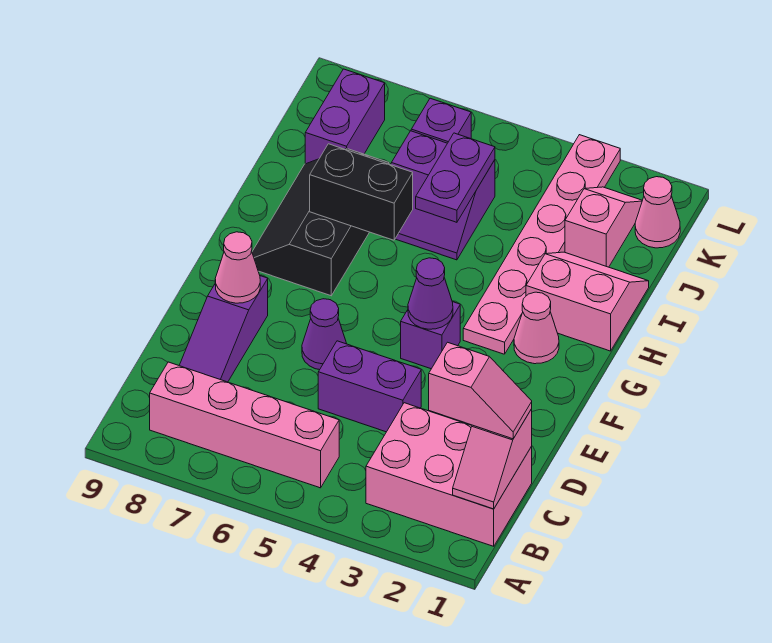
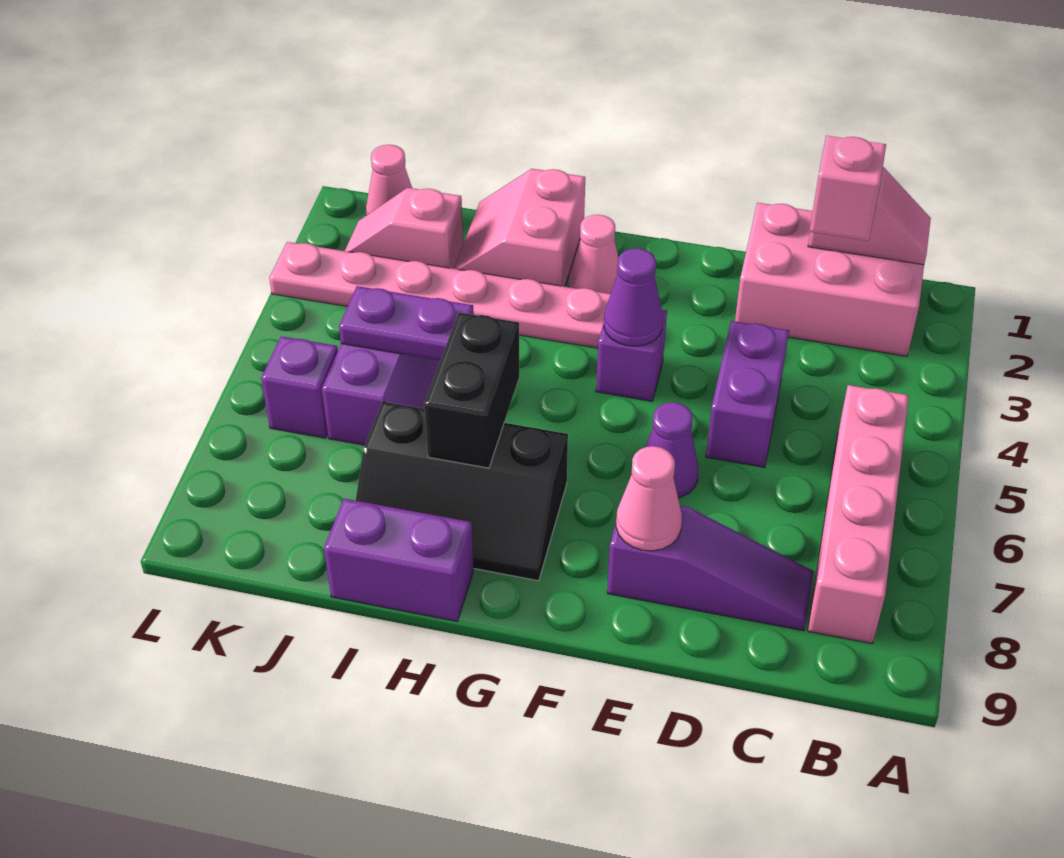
pink brick B1:C3 level 1 -> pink brick B1:D2 level 1
purple brick J8:K8 level 1 -> purple brick H9:I9 level 1

